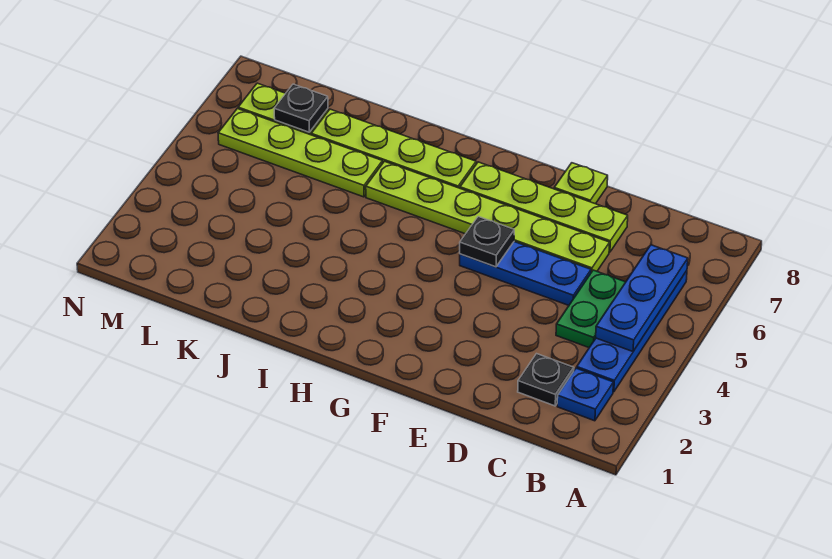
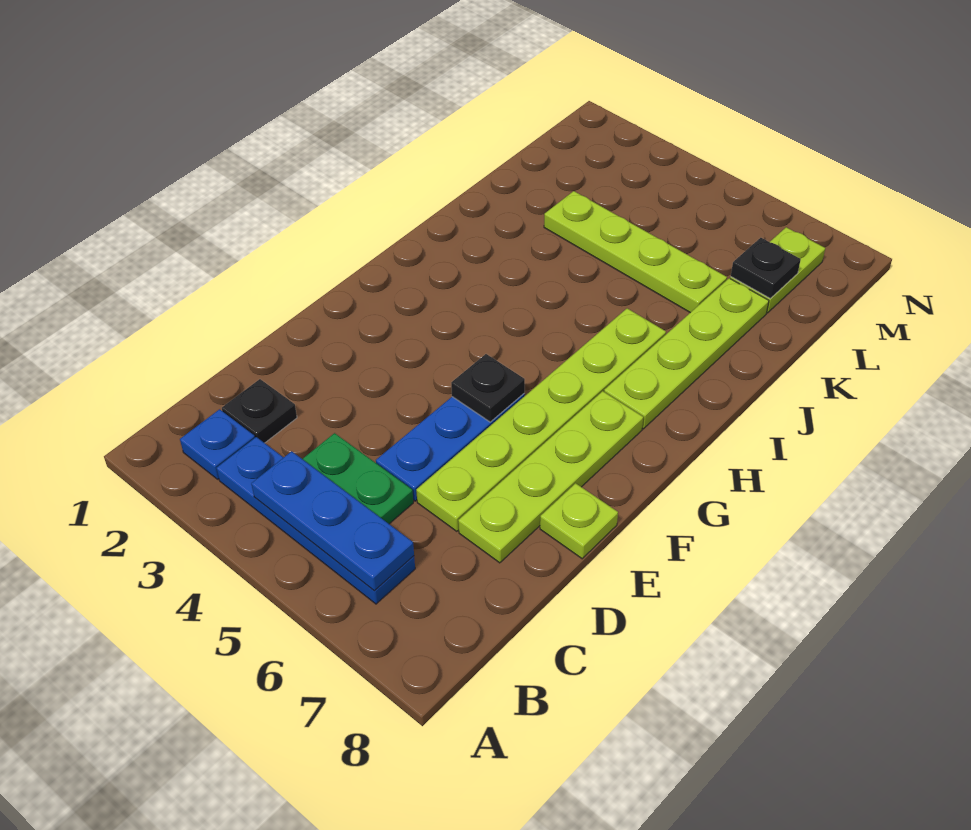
lime plate J6:M6 level 1 -> lime plate K3:K6 level 1

